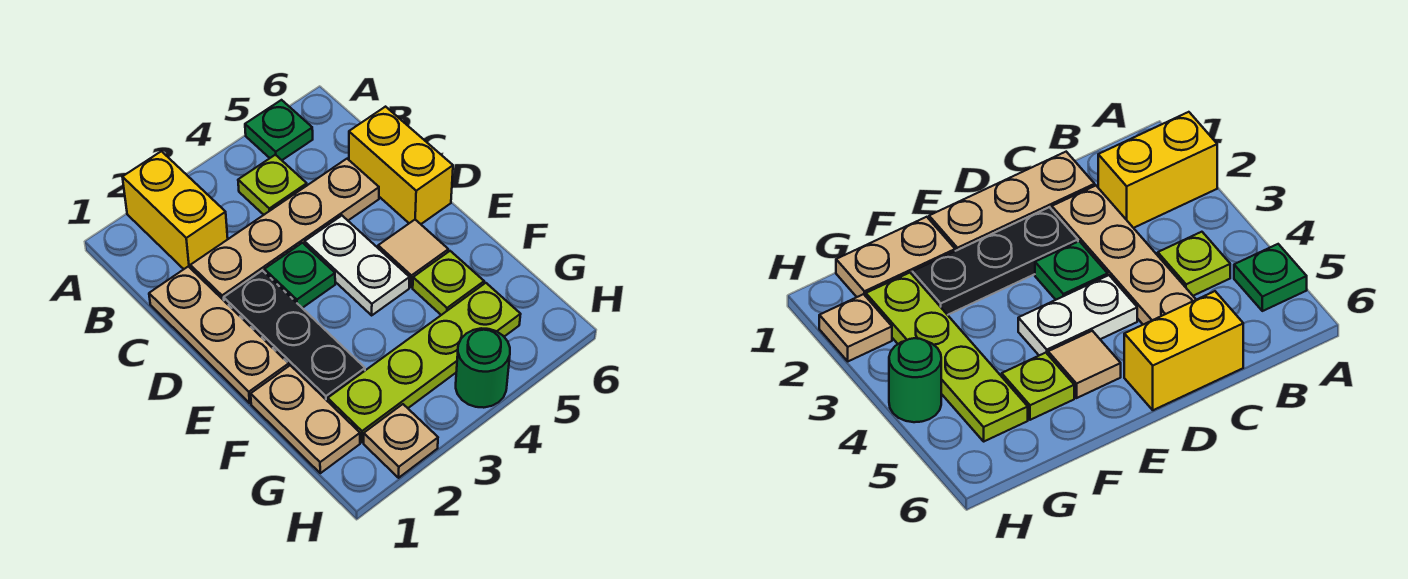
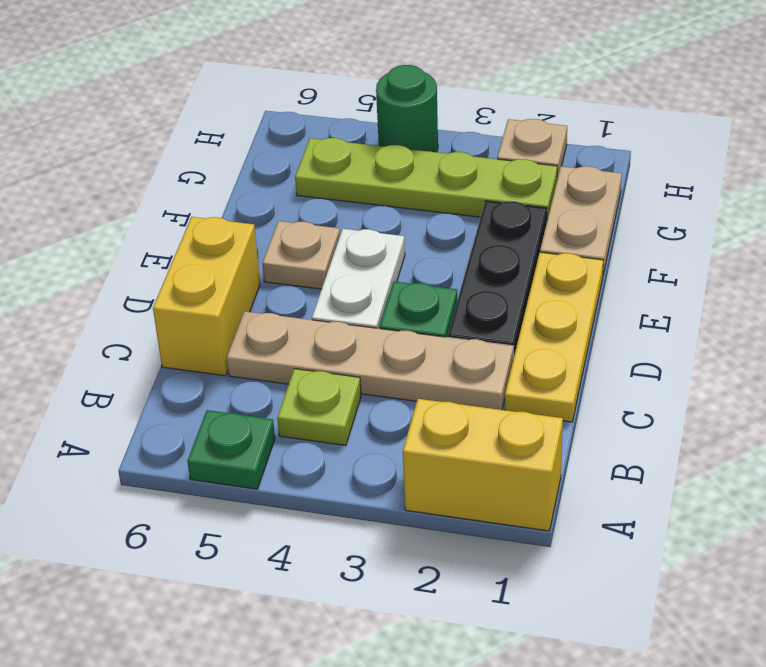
yellow brick A2:B2 level 1 -> yellow brick A1:A2 level 1
tan plate C1:E1 level 1 -> yellow plate C1:E1 level 1
tan tile E5 level 1 -> tan plate E5 level 1
lime plate F5 level 1 -> none

